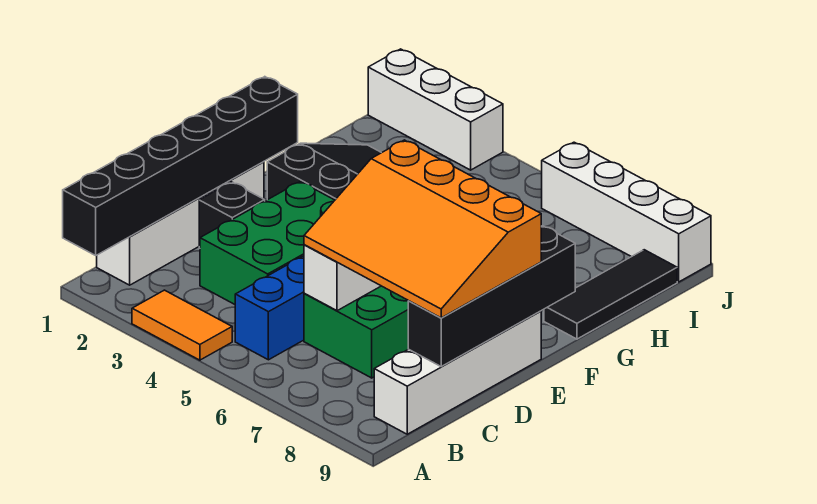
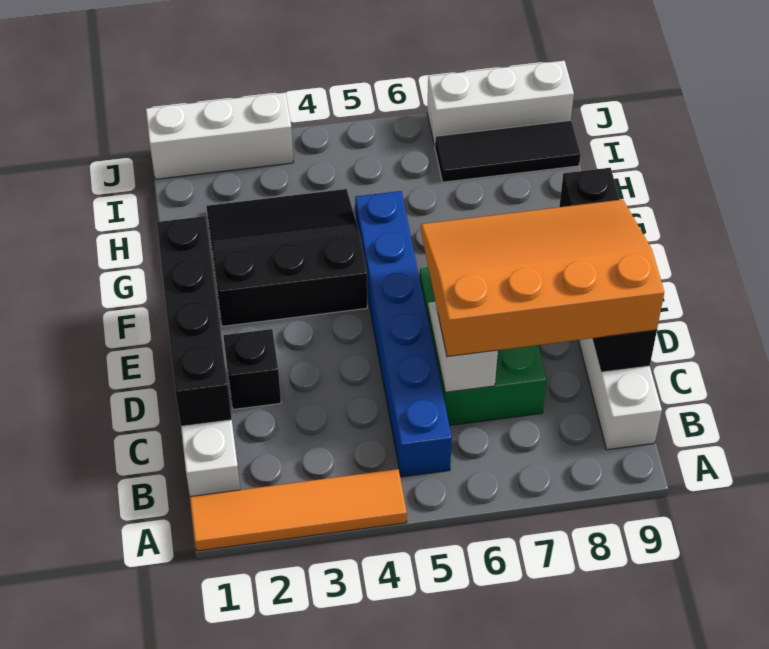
black brick A1:F1 level 2 -> black brick C1:F1 level 2
orange tile A3:A4 level 1 -> orange tile A1:A4 level 1
green brick C3:E4 level 1 -> none
orange slope C6:E9 level 3 top E -> orange slope C6:E9 level 3 top C
black tile G9:I9 level 1 -> black tile I7:I9 level 1
white brick J6:J9 level 1 -> white brick J7:J9 level 1

